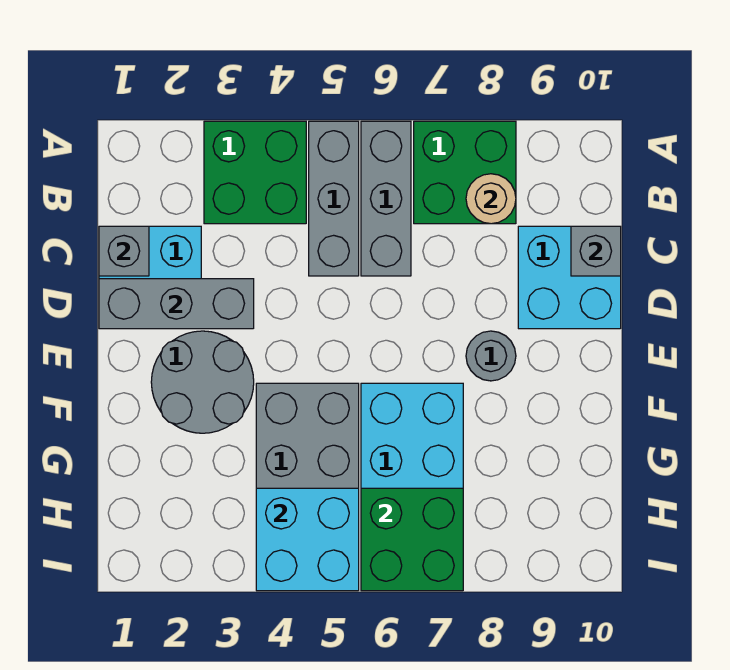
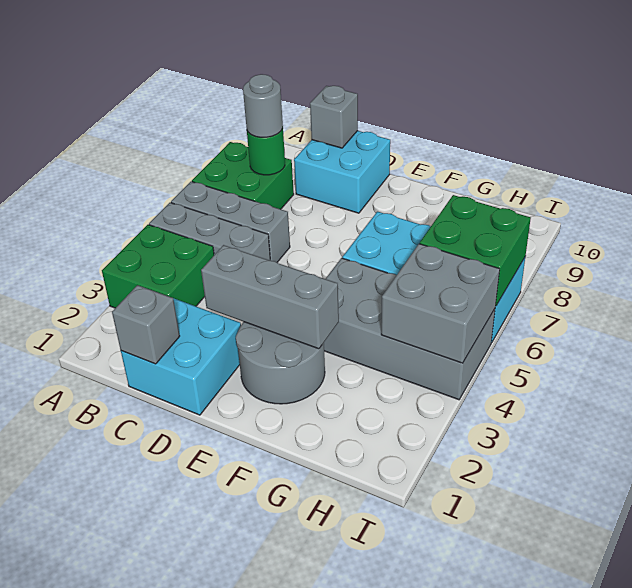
tan round brick B8 level 2 -> green round brick B8 level 2
grey brick D1:D3 level 2 -> grey brick D3:F3 level 2
grey round brick E8 level 1 -> grey round brick B8 level 3
cyan brick H4:I5 level 2 -> grey brick H4:I5 level 2

